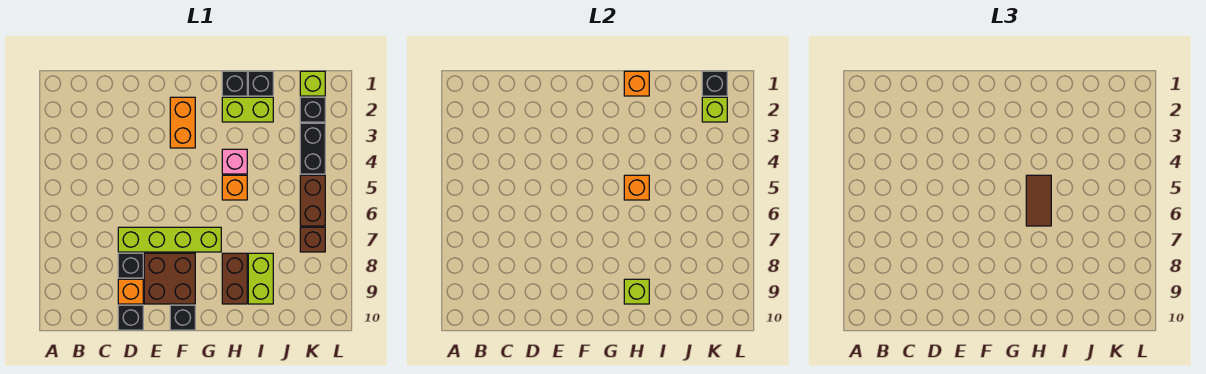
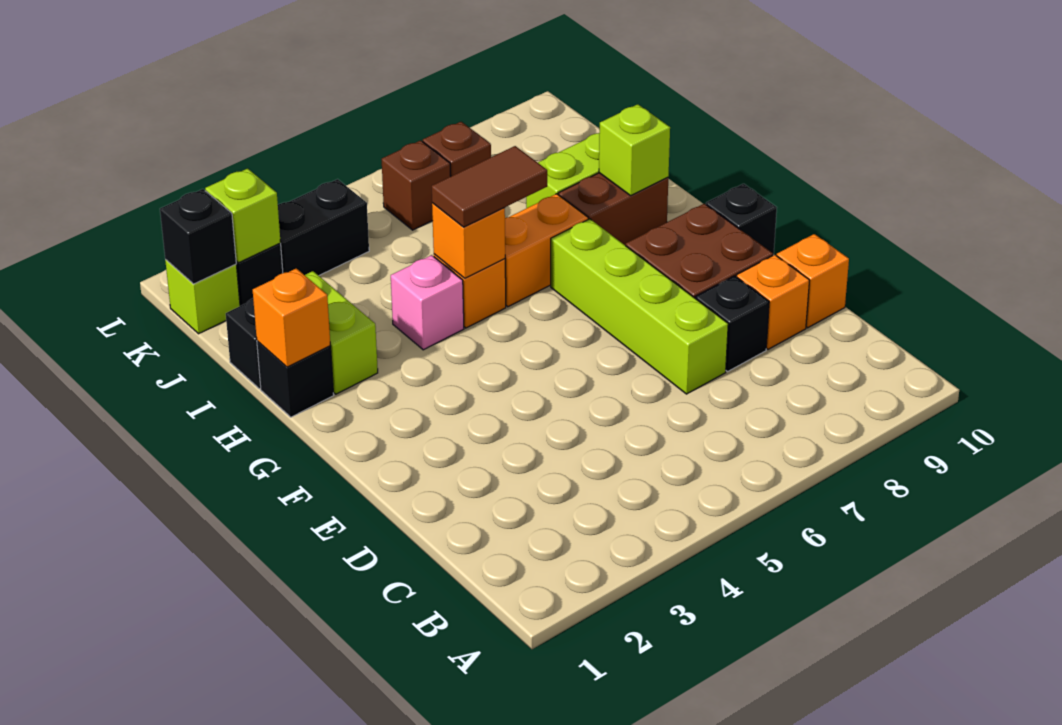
black brick D10 level 1 -> orange brick D10 level 1
orange brick F2:F3 level 1 -> orange brick H6:H7 level 1
brown brick K5:K6 level 1 -> brown brick K6 level 1

